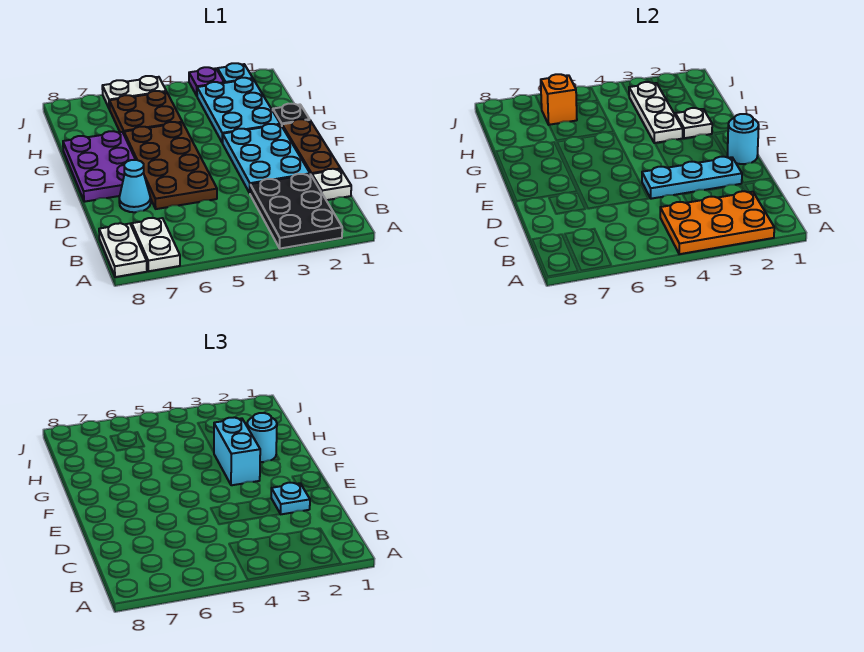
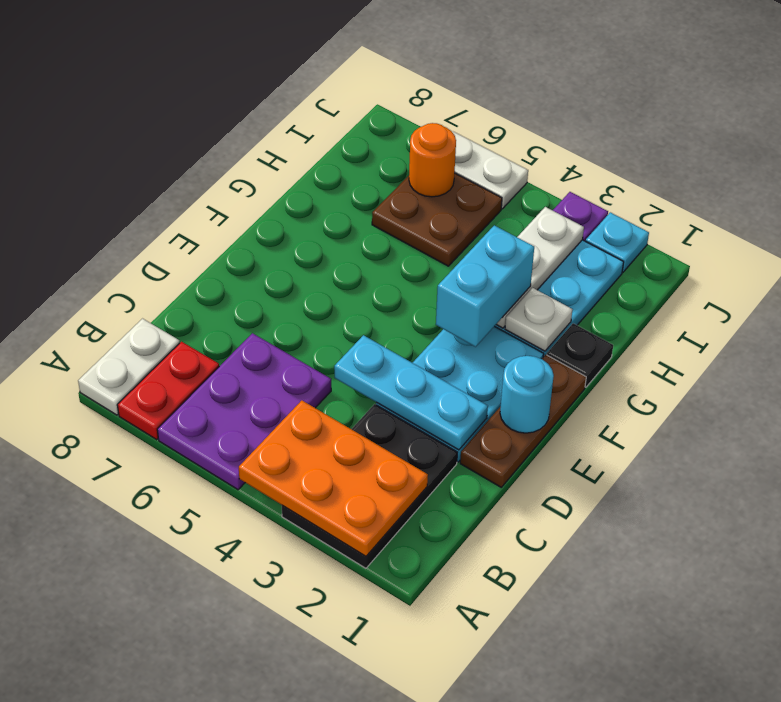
white plate A7:B7 level 1 -> red plate A7:B7 level 1
white plate C1 level 1 -> none
cyan plate D2 level 3 -> none
brown plate D5:G6 level 1 -> none
cyan cone D7 level 1 -> none
purple plate E7:G8 level 1 -> purple plate A5:C6 level 1
cyan round brick G2 level 3 -> none
orange brick I6 level 2 -> orange round brick I6 level 2

